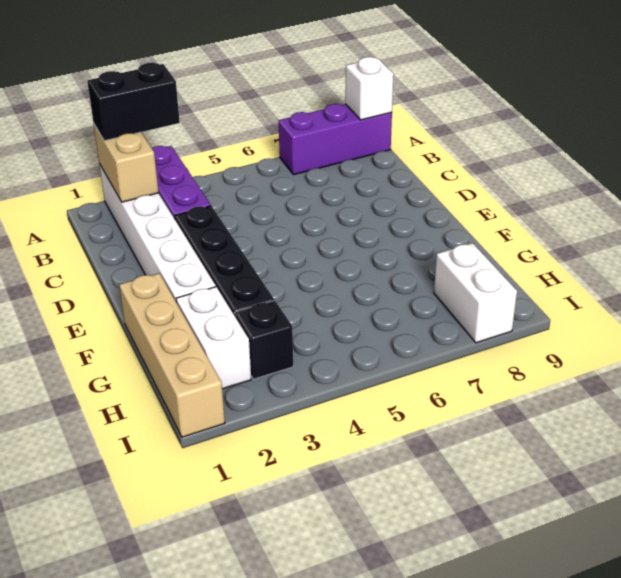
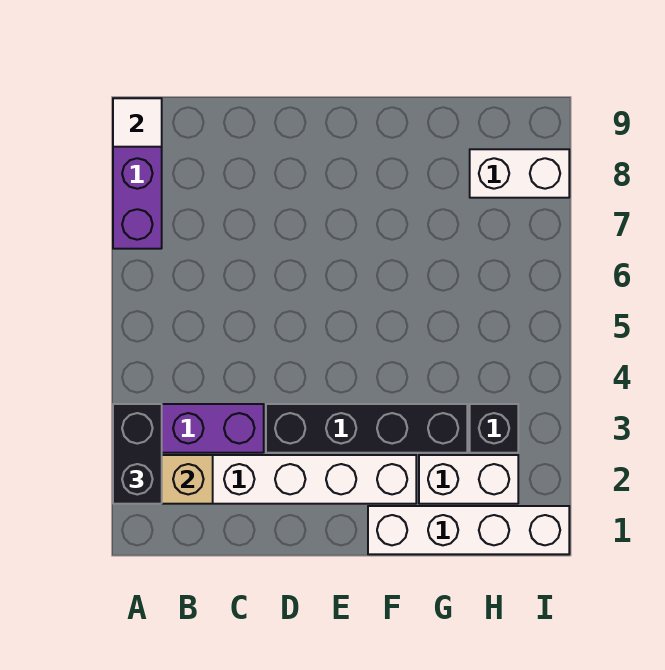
white brick A9 level 2 -> white tile A9 level 2
tan brick F1:I1 level 1 -> white brick F1:I1 level 1

